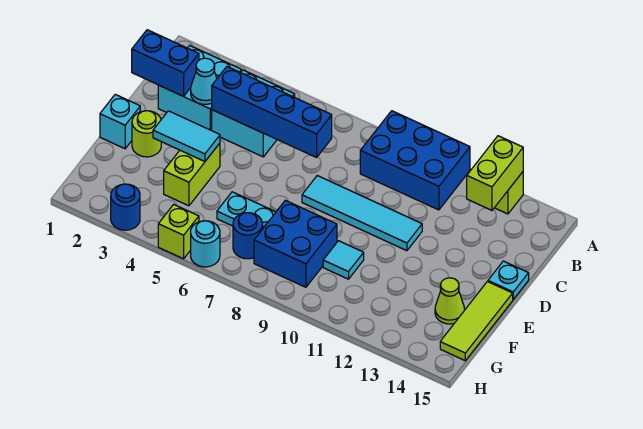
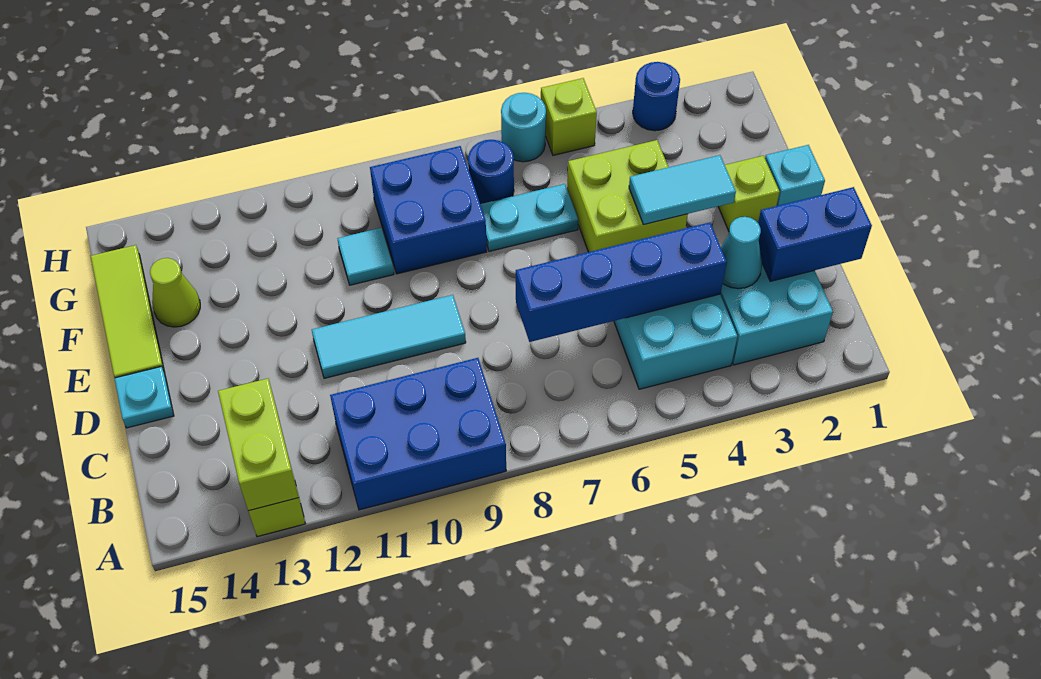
cyan tile D8:D11 level 1 -> cyan tile D9:D11 level 1
lime round brick E2 level 1 -> lime brick E2 level 1
lime brick E4:F4 level 1 -> lime brick E4:F5 level 1

